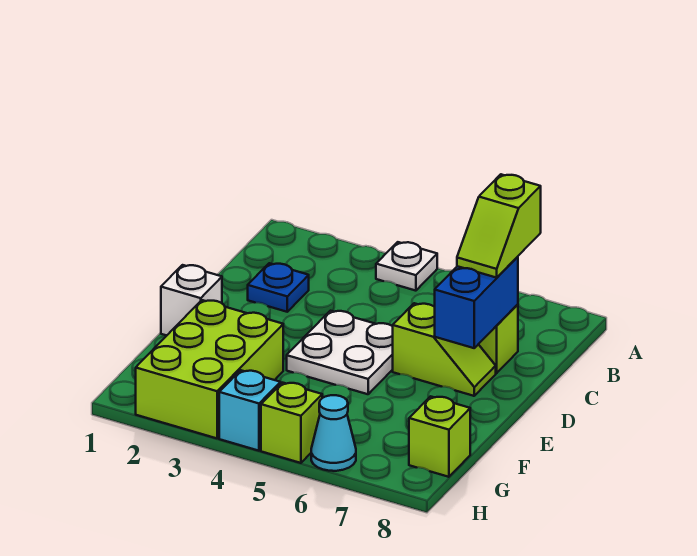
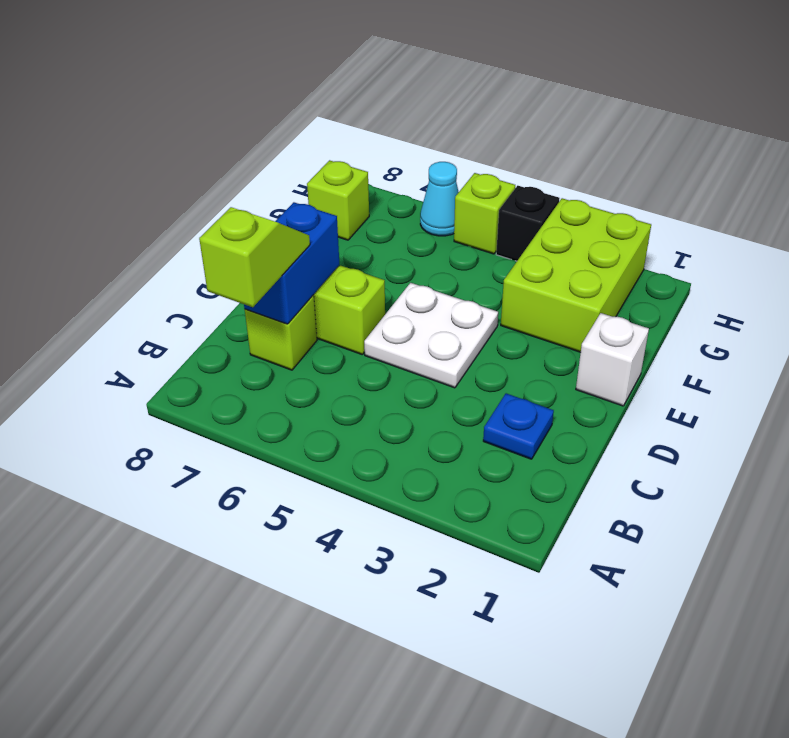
white plate A4 level 1 -> none
cyan brick H4 level 1 -> black brick H4 level 1

